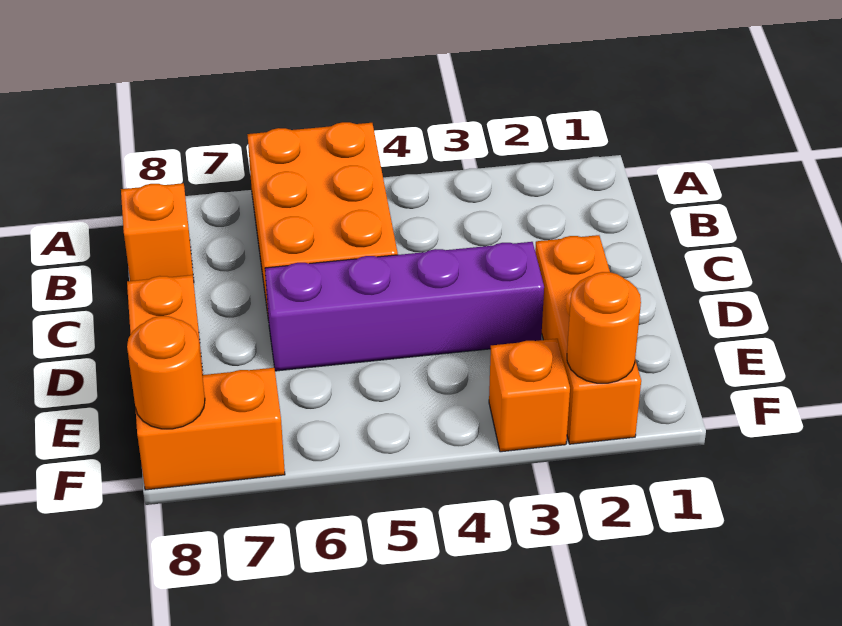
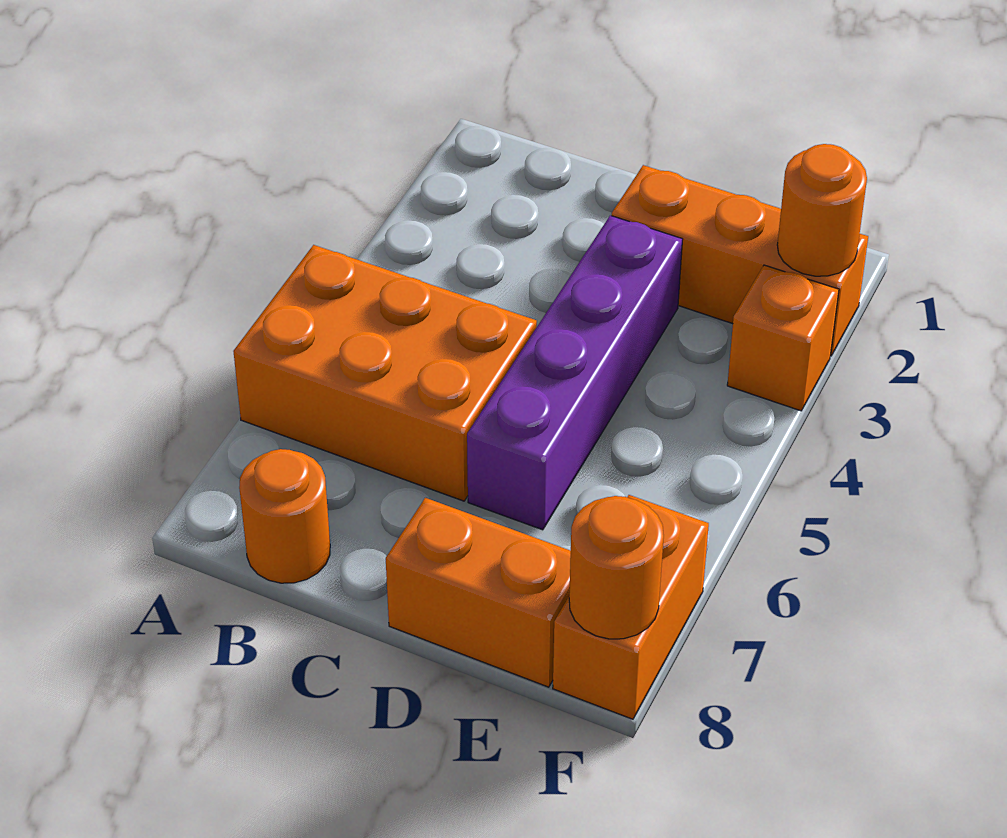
orange brick B8 level 1 -> orange round brick B8 level 1

